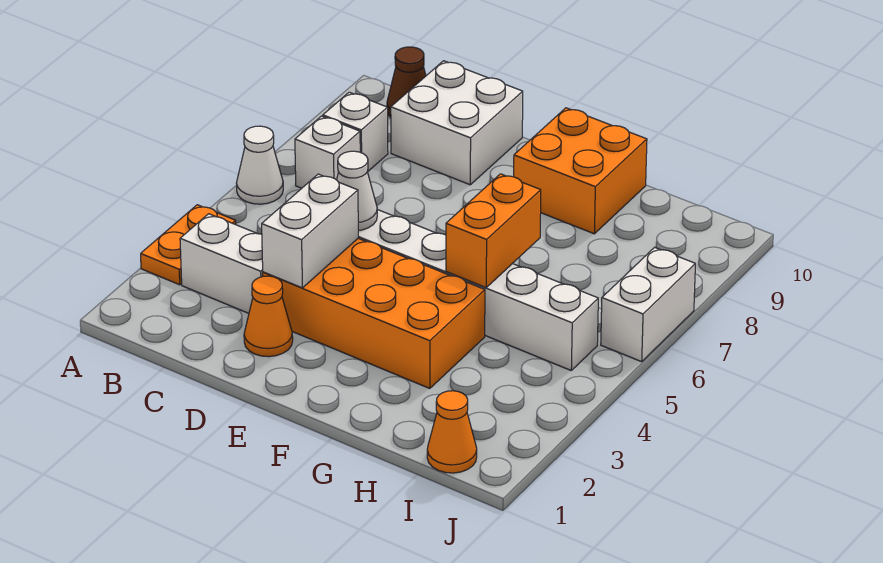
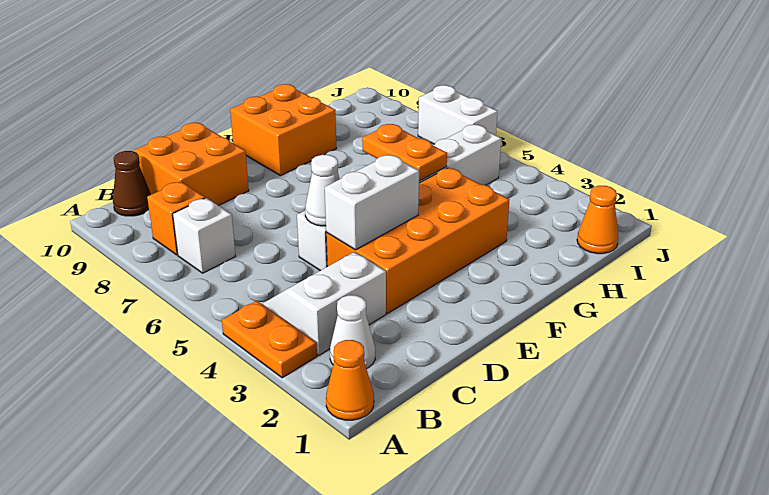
white cone A6 level 1 -> white cone B2 level 1
white brick B8 level 1 -> orange brick B8 level 1
white brick C9:D10 level 1 -> orange brick C9:D10 level 1
orange cone D2 level 1 -> orange cone A1 level 1
white brick D3:D4 level 2 -> white brick D4:E4 level 2
orange brick G5:G6 level 2 -> orange plate G5:G6 level 2

